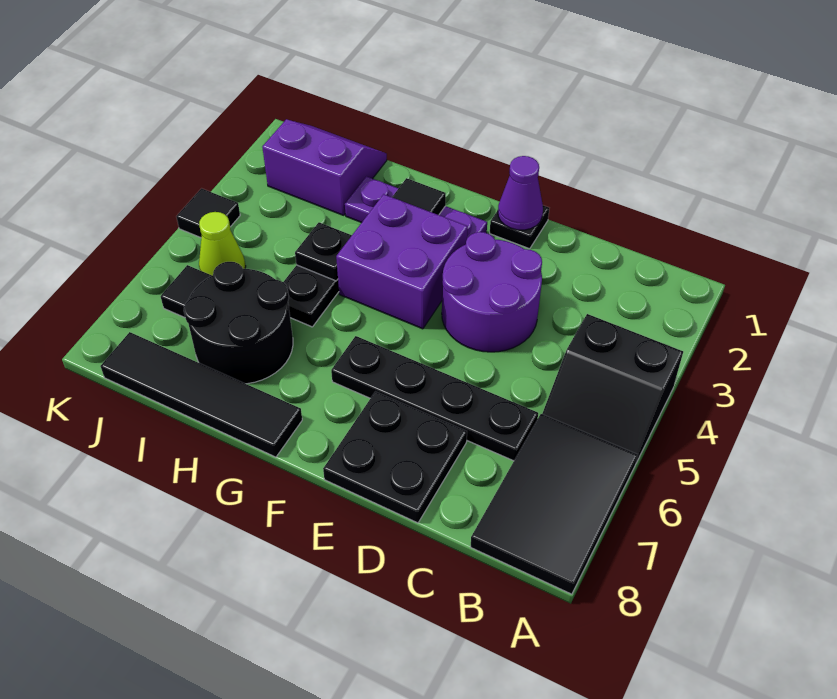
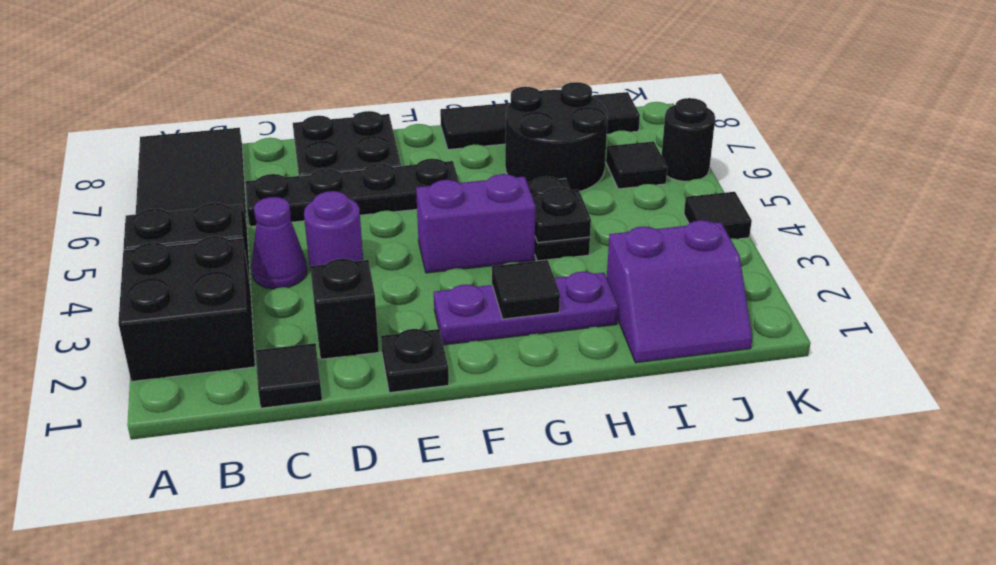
none -> black brick A2:B3 level 1
none -> black tile C1 level 1
none -> black brick D2 level 1
purple round brick D3:E4 level 1 -> purple round brick D4 level 1
purple cone E1 level 2 -> purple cone C4 level 1
purple brick F3:G4 level 1 -> purple brick F4:G4 level 1
lime cone J5 level 1 -> none
none -> black round brick K6 level 1

